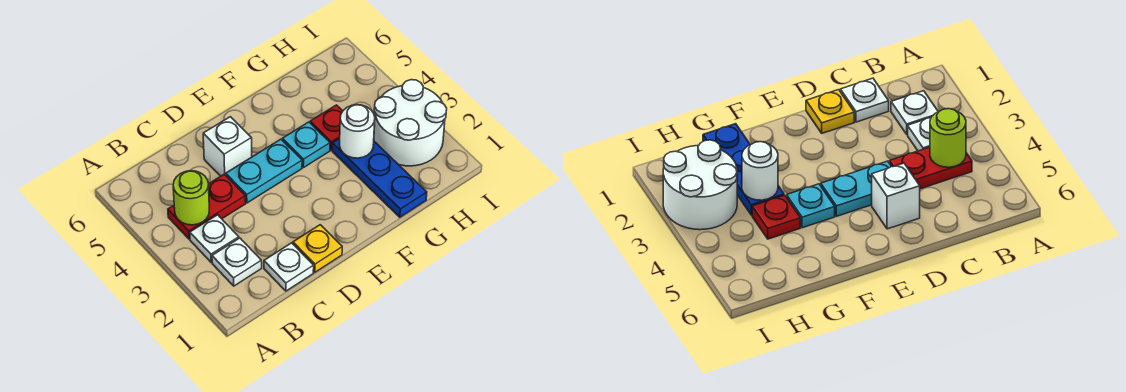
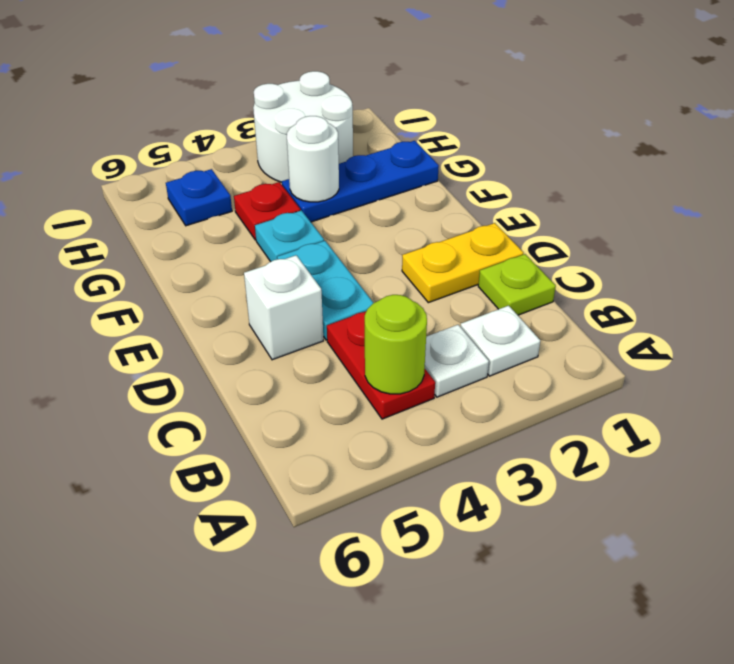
white plate C1 level 1 -> lime plate C1 level 1
yellow plate D1 level 1 -> yellow plate D1:D2 level 1
none -> blue plate H5 level 1

